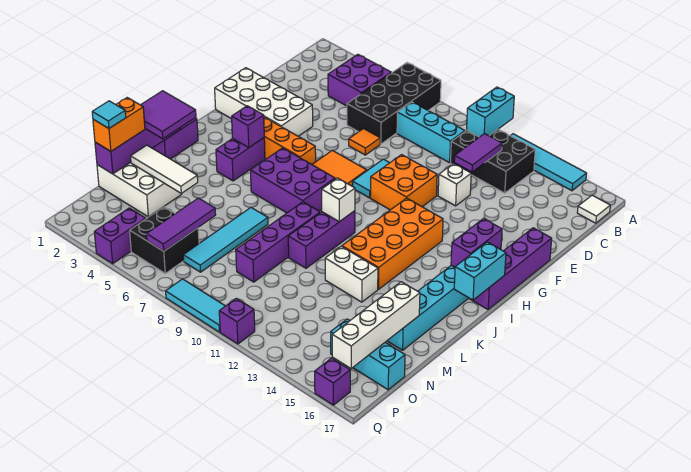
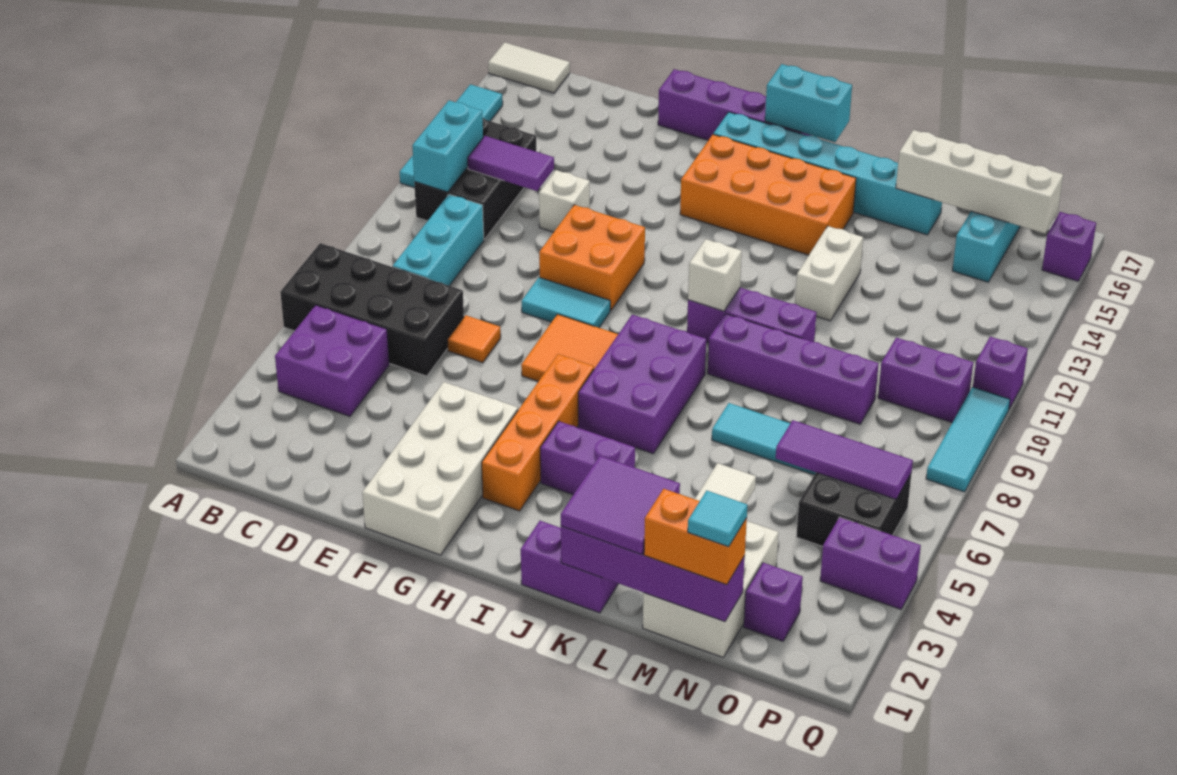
cyan brick A11:B11 level 2 -> cyan brick B11:B12 level 2
white tile B17 level 1 -> white tile A17:B17 level 1
orange brick H12:K13 level 1 -> orange brick H14:K15 level 1
purple brick H16:I16 level 2 -> purple brick O10:P10 level 1
purple brick I4 level 2 -> purple brick O2 level 1

